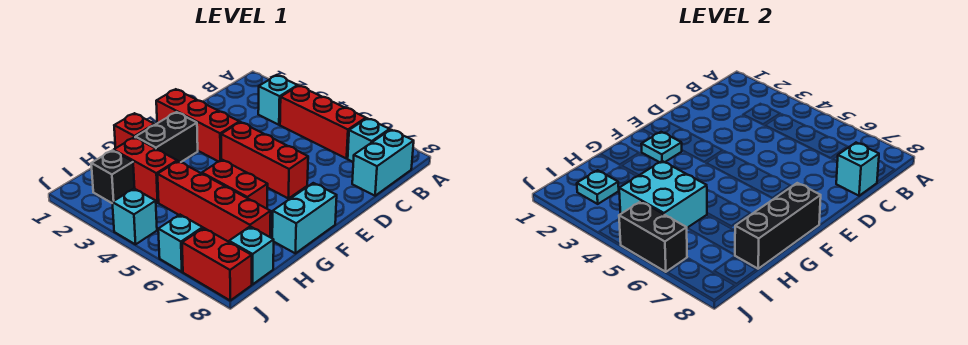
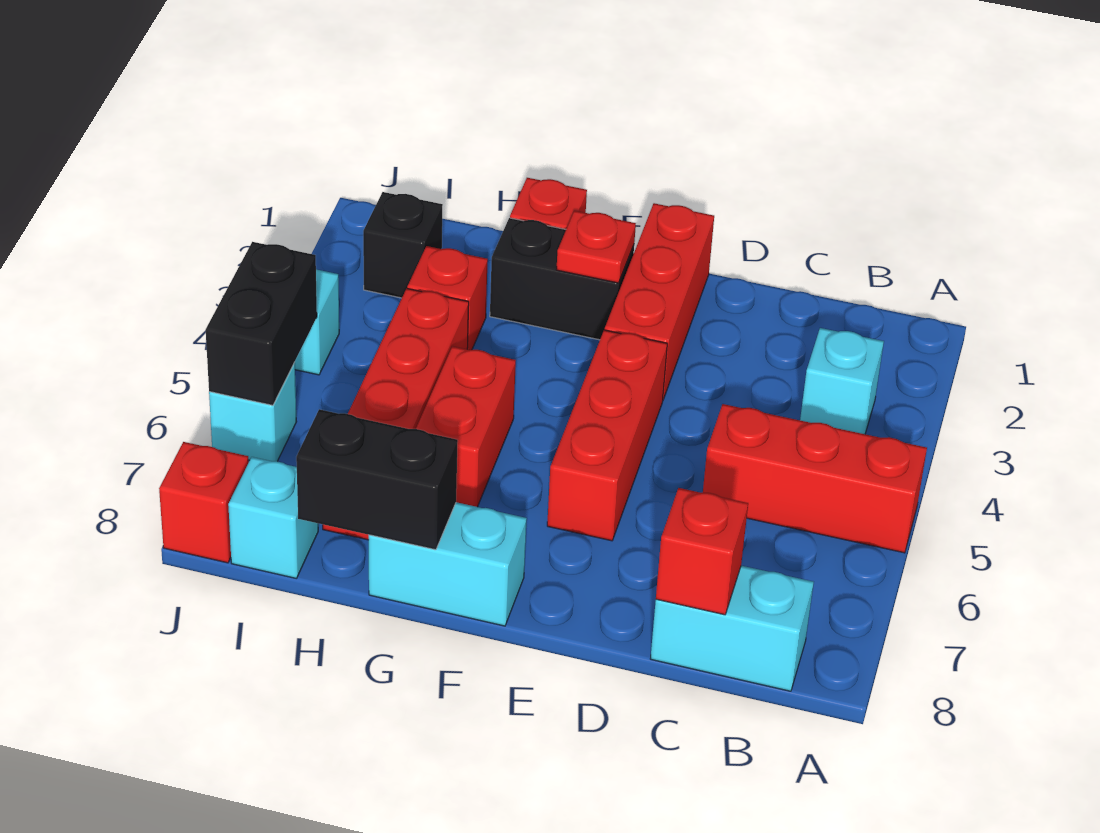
red brick B4:B6 level 1 -> red brick A5:C5 level 1
cyan brick B7 level 1 -> none
cyan brick C8 level 2 -> red brick C8 level 2
cyan plate F2 level 2 -> red plate F2 level 2
black brick F8:H8 level 2 -> black brick G8:H8 level 2
red brick H2:H3 level 1 -> red brick H3 level 1
cyan brick H4:I5 level 2 -> none
cyan plate I2 level 2 -> none
red brick J7:J8 level 1 -> red brick J8 level 1

